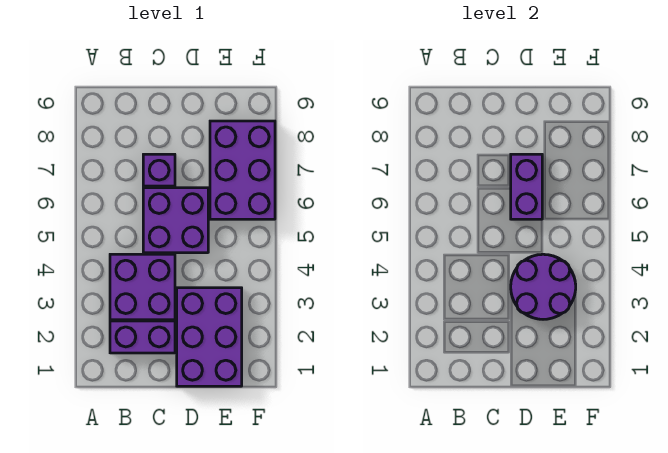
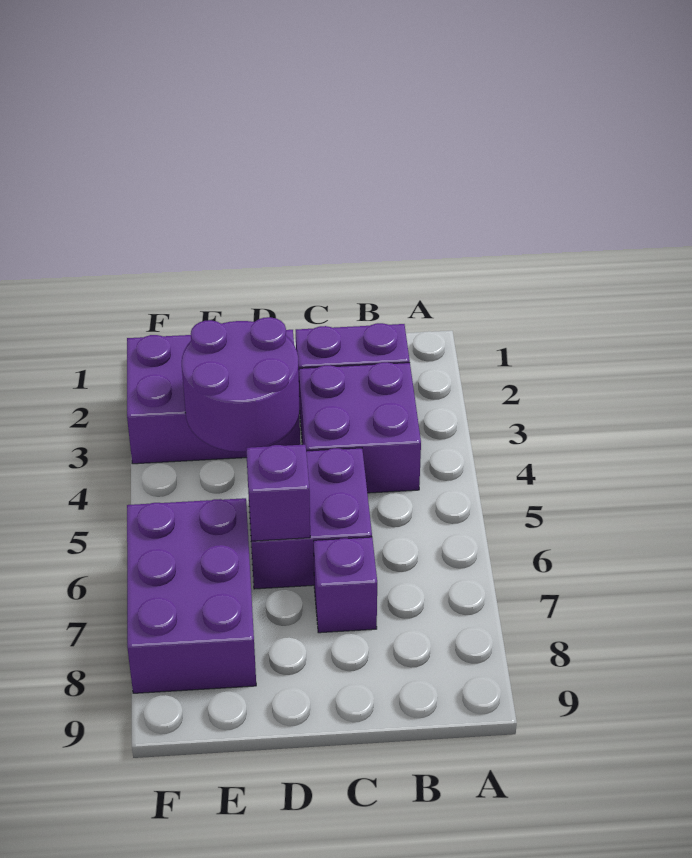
purple brick D1:E3 level 1 -> purple brick D2:F3 level 1
purple brick D6:D7 level 2 -> purple brick D6 level 2

